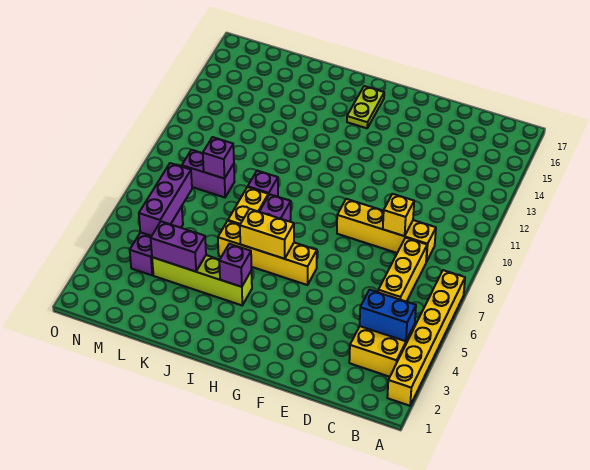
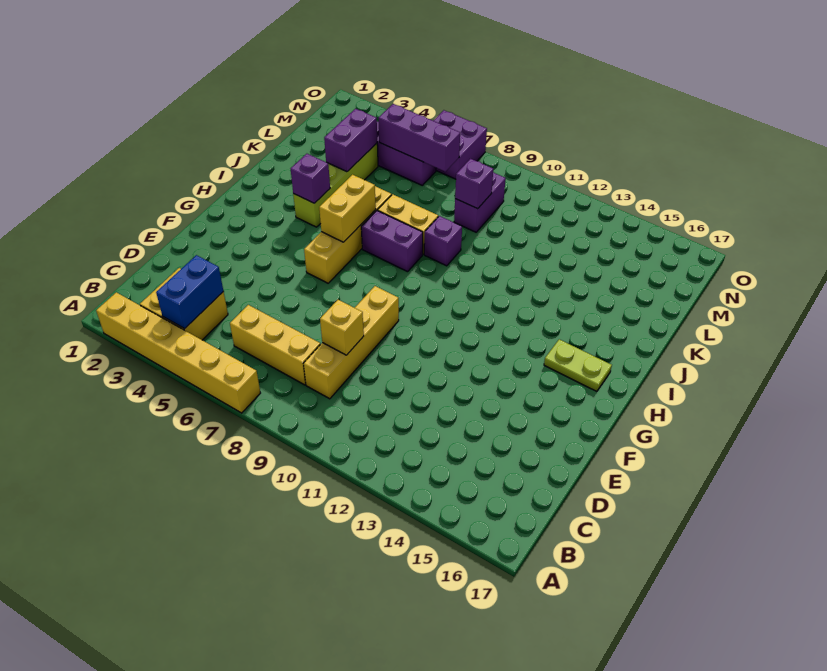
none -> purple brick N6:O7 level 1

